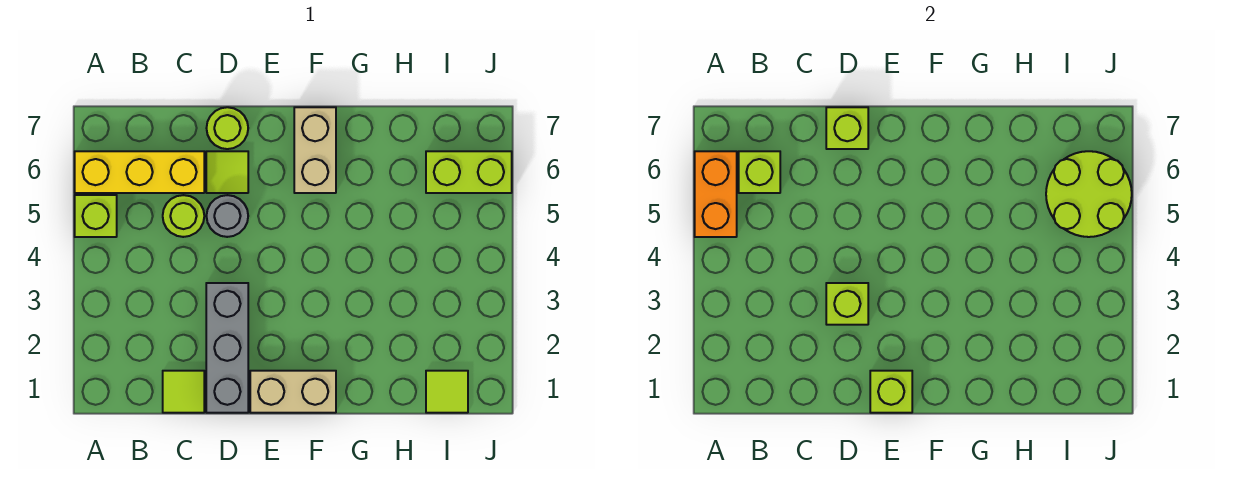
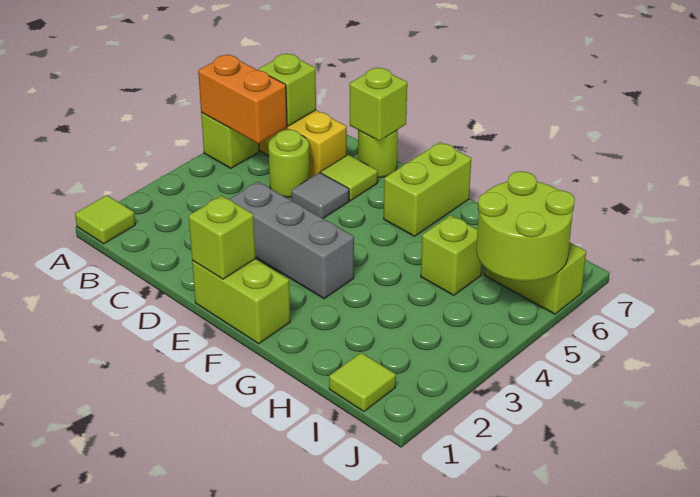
orange brick A5:A6 level 2 -> orange brick A5:B5 level 2
lime tile C1 level 1 -> lime tile A1 level 1
grey brick D1:D3 level 1 -> grey brick D3:F3 level 1
lime brick D3 level 2 -> lime brick H5 level 1
grey round brick D5 level 1 -> grey tile D5 level 1
tan brick E1:F1 level 1 -> lime brick E1:F1 level 1
tan brick F6:F7 level 1 -> lime brick F6:F7 level 1

